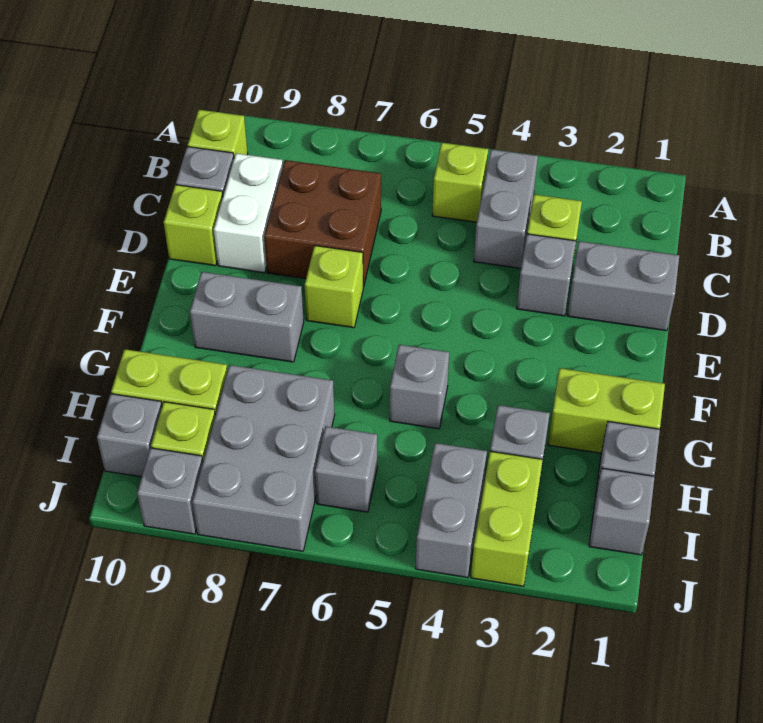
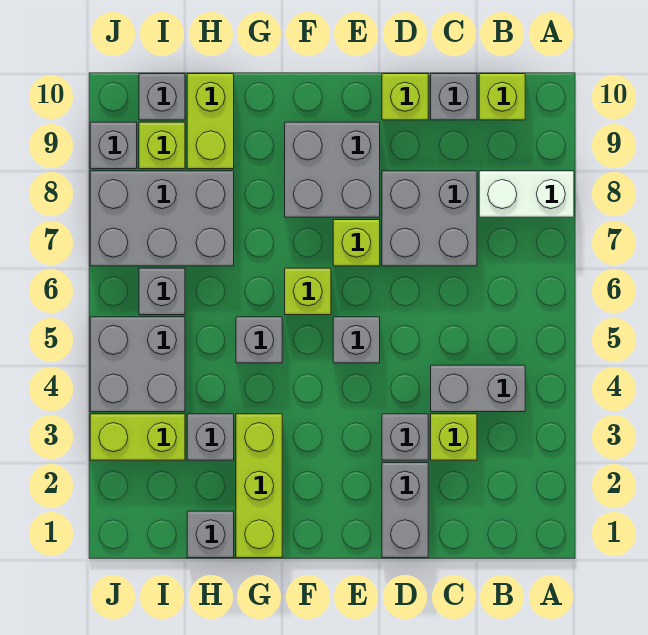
lime brick B5 level 1 -> lime brick F6 level 1
brown brick C7:D8 level 1 -> grey brick C7:D8 level 1
white brick C9:D9 level 1 -> white brick A8:B8 level 1
grey brick F8:F9 level 1 -> grey brick E8:F9 level 1
lime brick G1:G2 level 1 -> lime brick G1:G3 level 1
grey brick I1 level 1 -> grey brick E5 level 1
grey brick I4:J4 level 1 -> grey brick I4:J5 level 1

